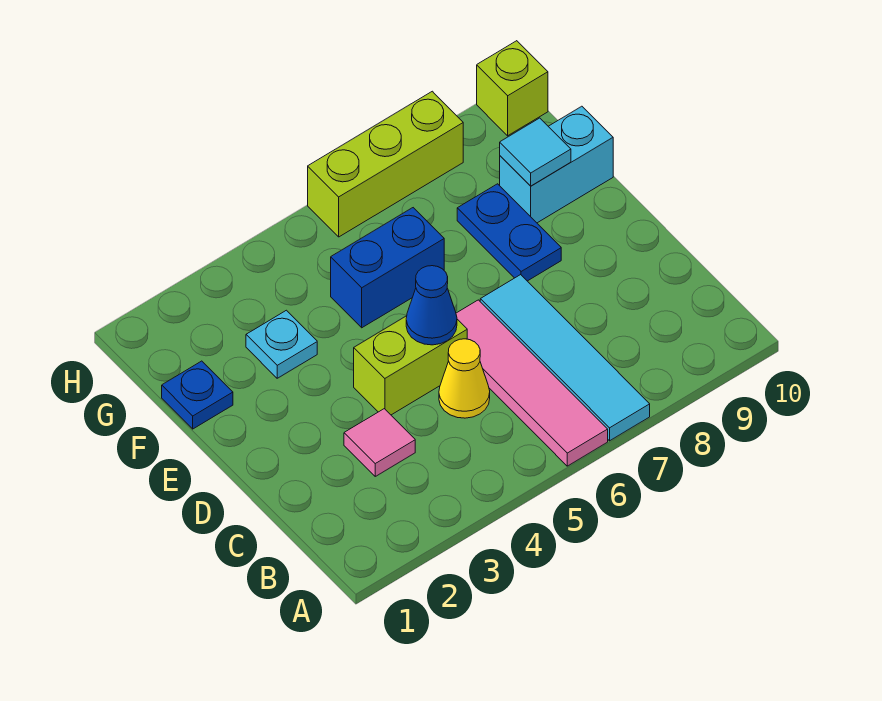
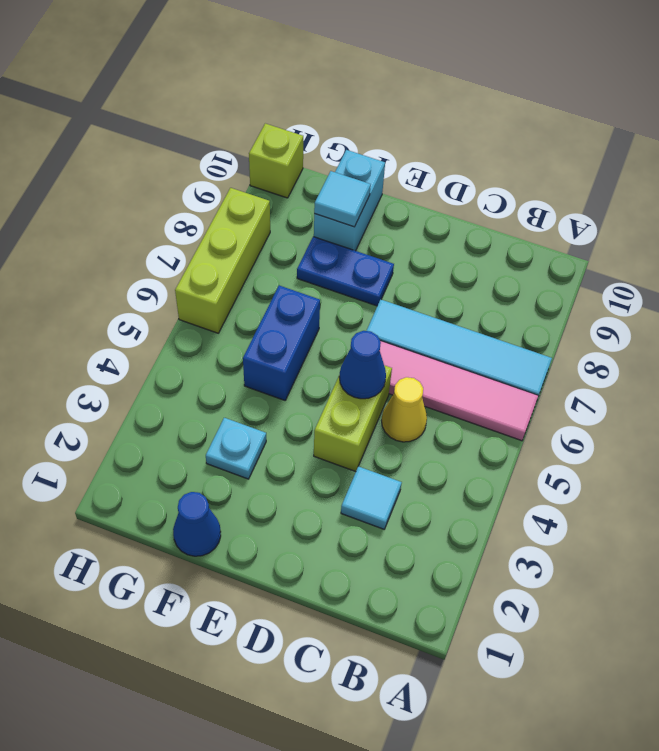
pink tile C3 level 1 -> cyan tile C3 level 1
blue plate F1 level 1 -> blue cone F1 level 1

